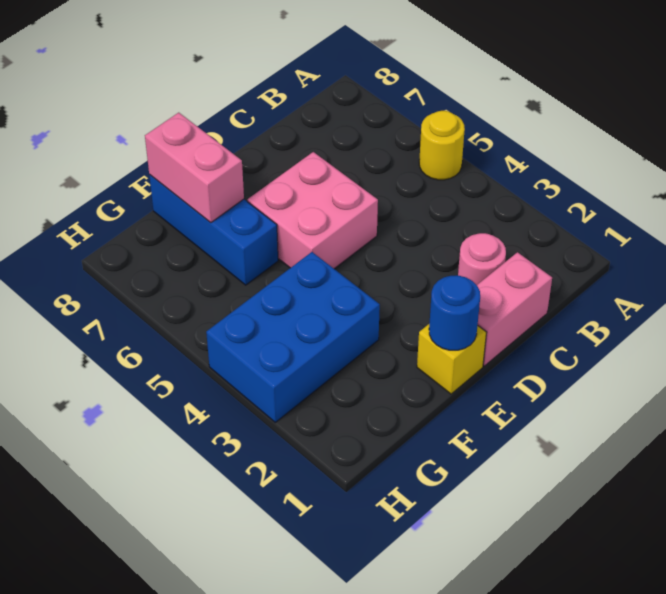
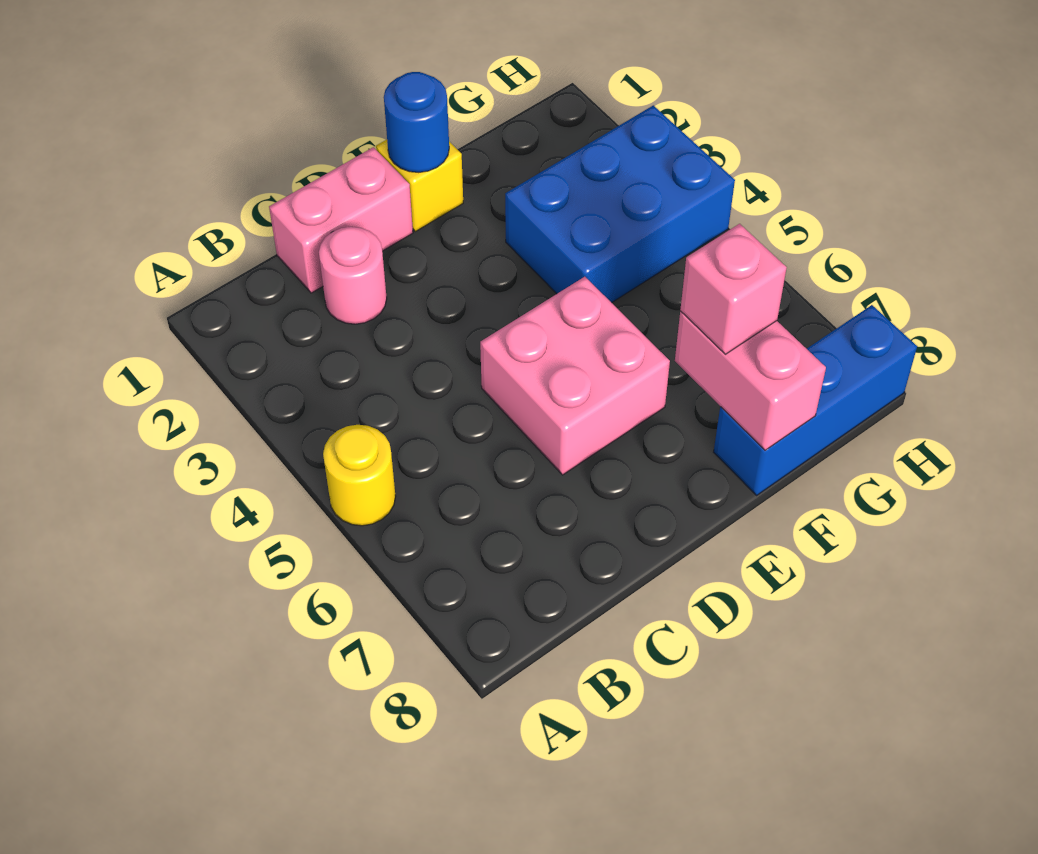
blue brick F6:F8 level 1 -> blue brick F8:H8 level 1
none -> pink brick F7 level 3

